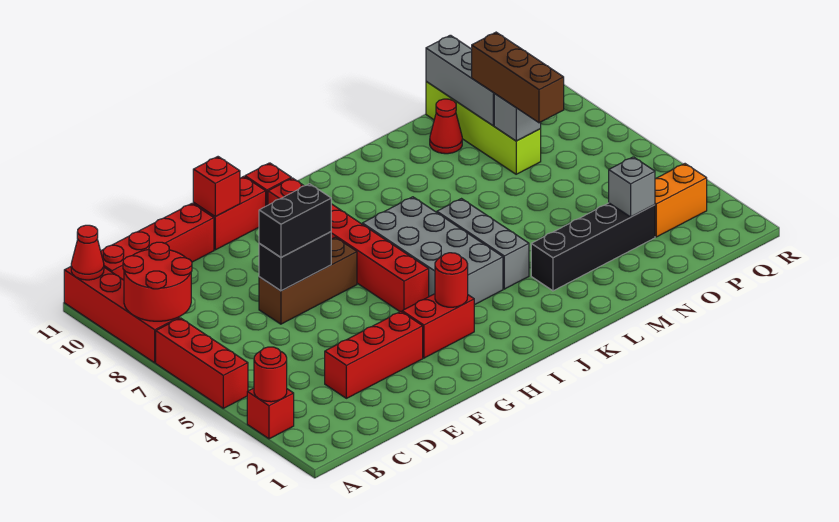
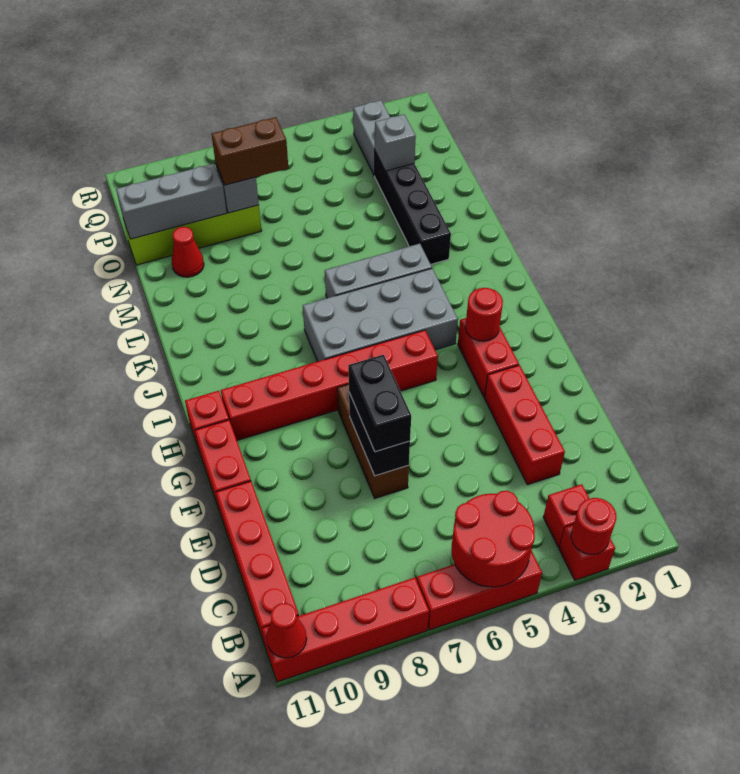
red round brick A8:B9 level 2 -> red round brick A5:B6 level 2
red brick F11 level 2 -> red brick B3 level 1
brown brick O7:O9 level 3 -> brown brick O7:O8 level 3
orange brick P3:Q3 level 1 -> grey brick P3:Q3 level 1

